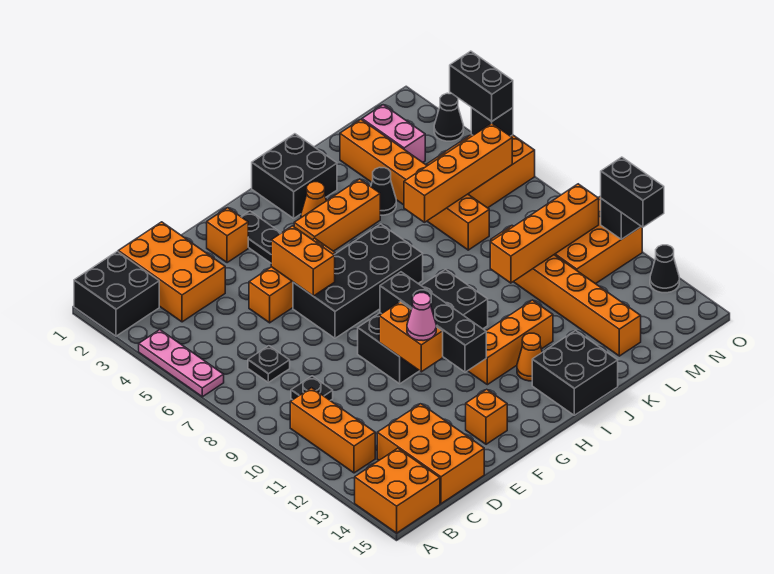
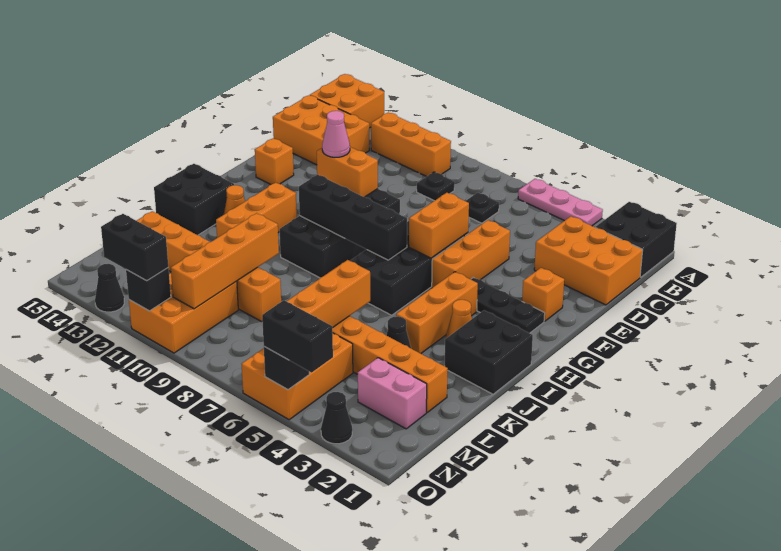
orange brick F5:F6 level 2 -> orange brick F6:G6 level 2
black brick G9:G12 level 2 -> black brick H7:H10 level 2

